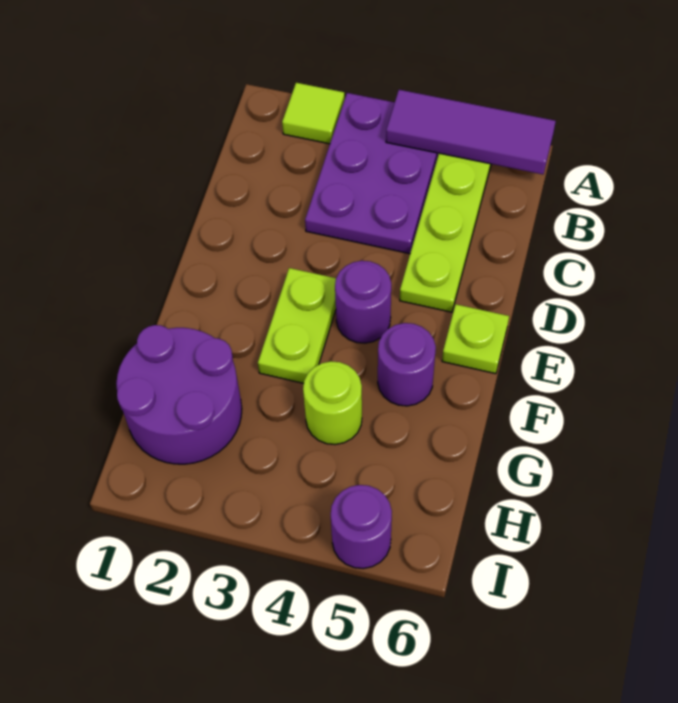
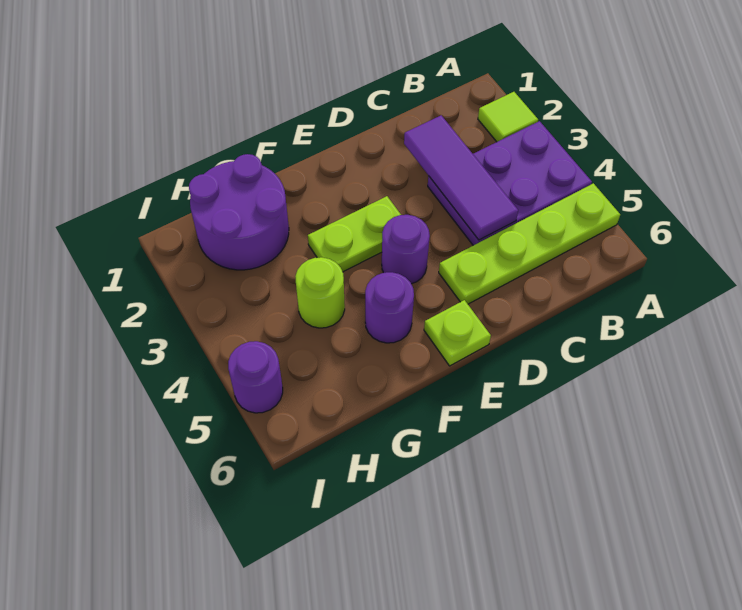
purple tile A4:A6 level 2 -> purple tile C2:C4 level 2

